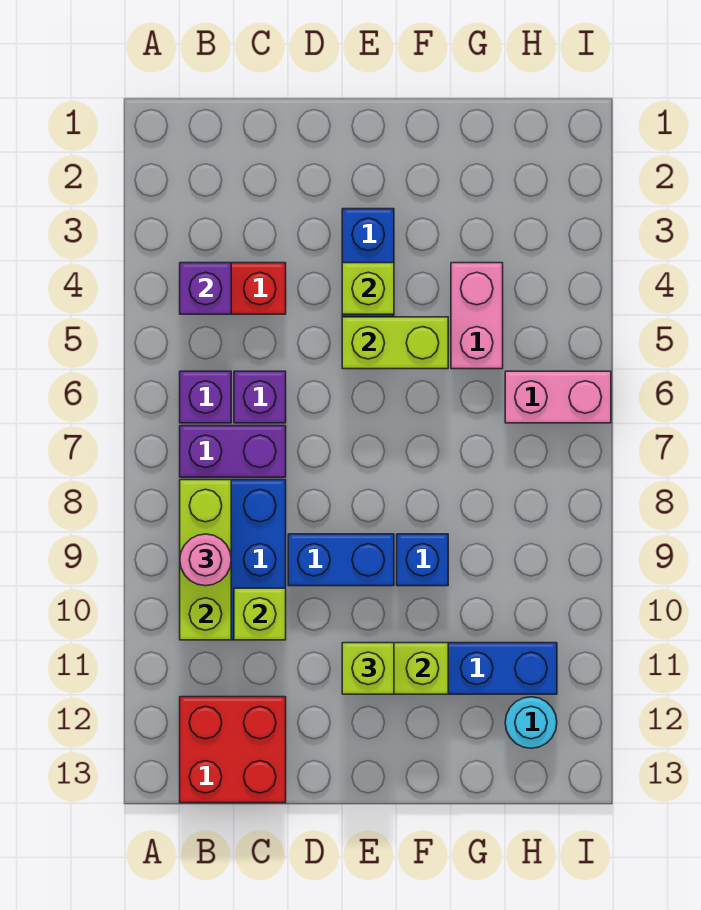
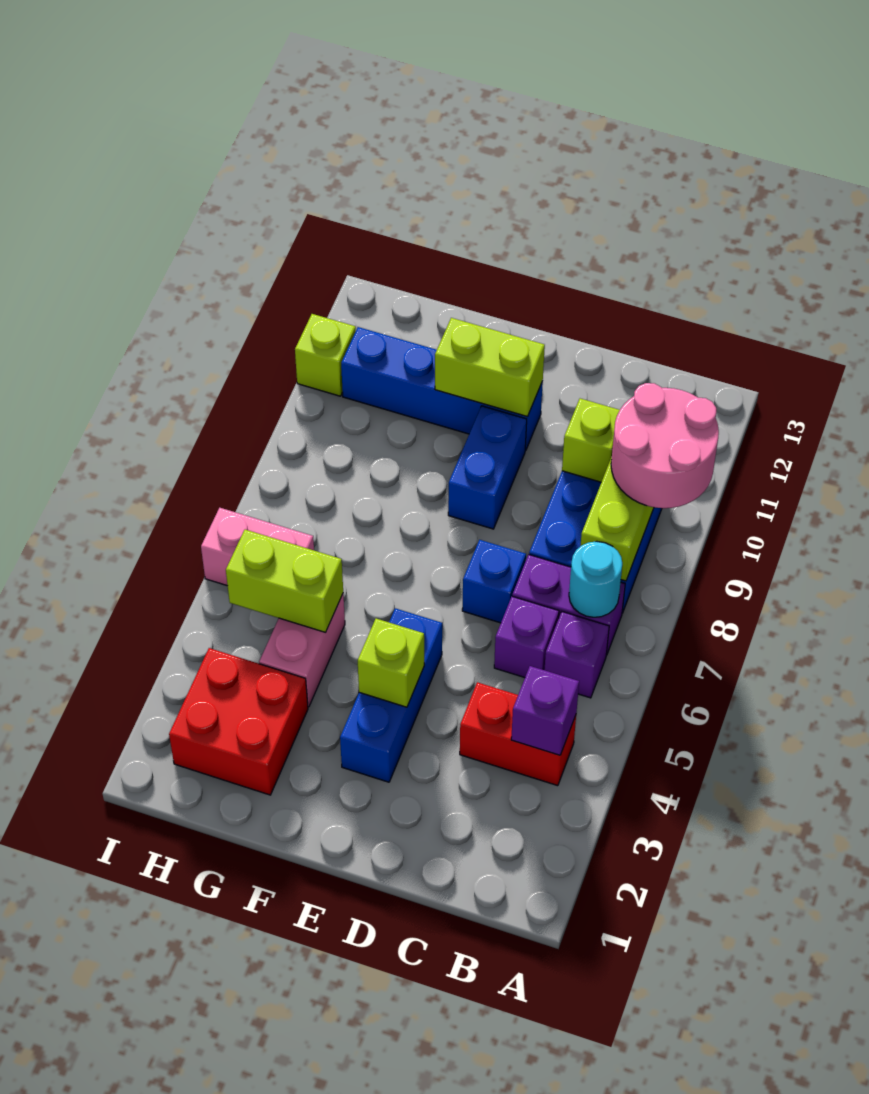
pink round brick B9 level 3 -> pink round brick A9:B10 level 3
red brick B12:C13 level 1 -> red brick G2:H3 level 1
blue brick D9:E9 level 1 -> blue brick E9:E10 level 1
lime brick E5:F5 level 2 -> lime brick G5:H5 level 2
lime brick E11 level 3 -> lime brick I11 level 1
blue brick F9 level 1 -> blue brick D7 level 1
cyan round brick H12 level 1 -> cyan round brick B7 level 2

